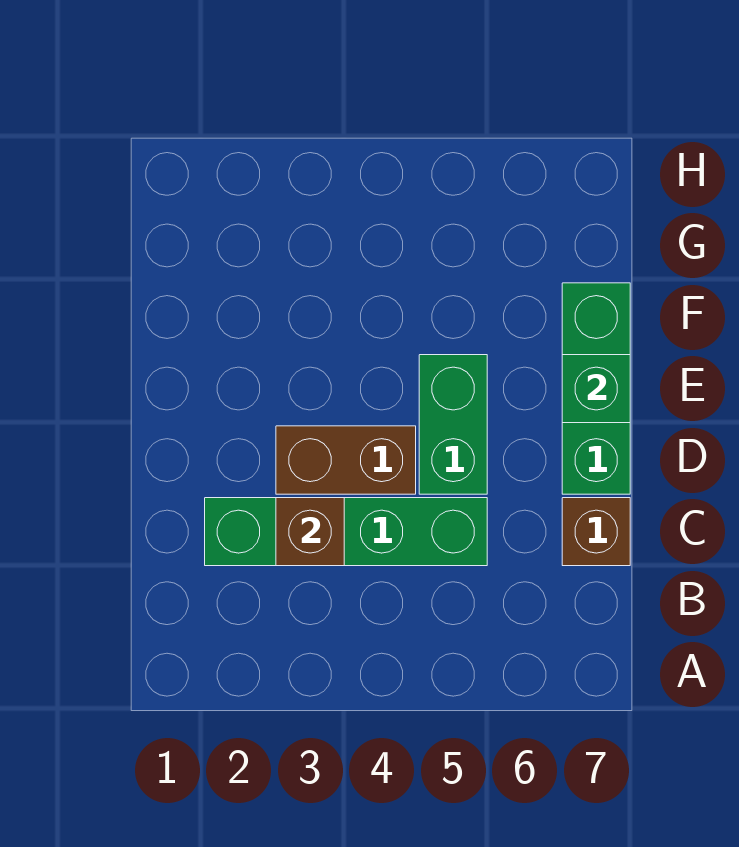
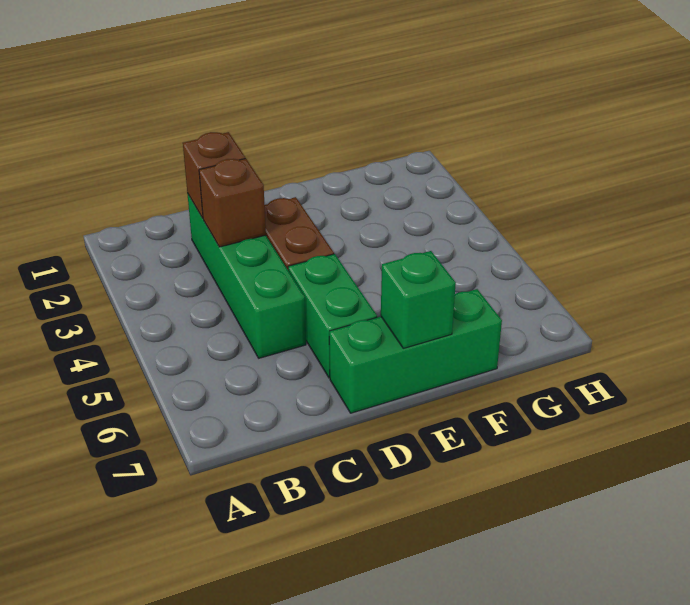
brown brick C7 level 1 -> brown brick C2 level 2
green brick D5:E5 level 1 -> green brick D5:D6 level 1

